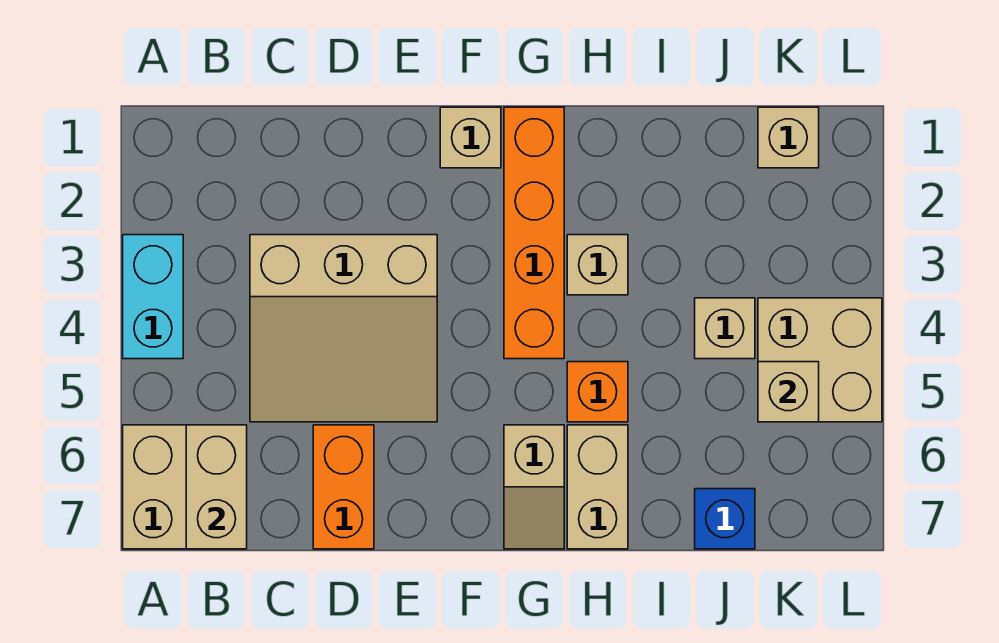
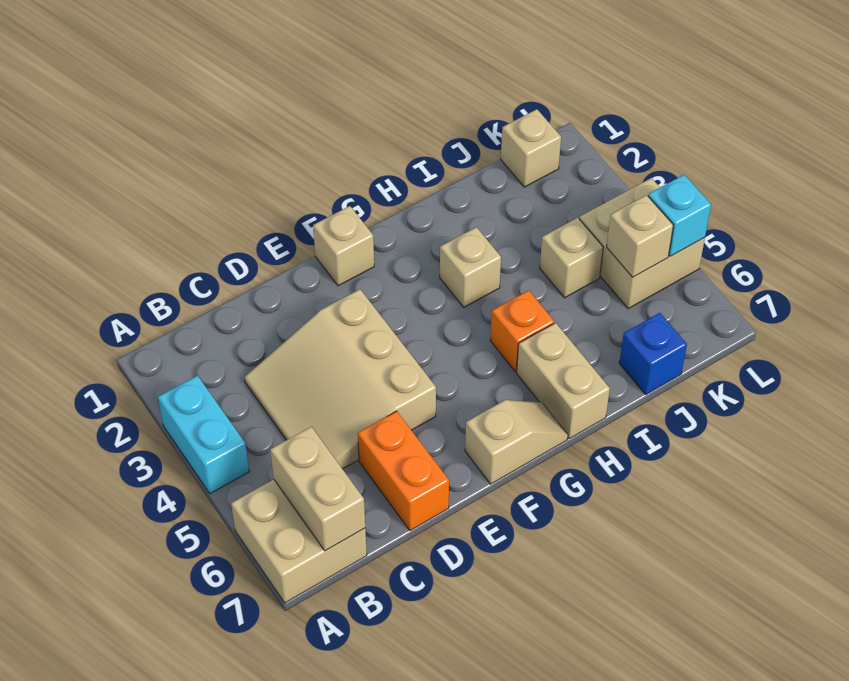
tan slope C3:E5 level 1 top 3 -> tan slope C3:E5 level 1 top E
orange brick G1:G4 level 1 -> none
tan slope G6:G7 level 1 top 6 -> tan slope F7:G7 level 1 top F
none -> cyan brick L5 level 2

